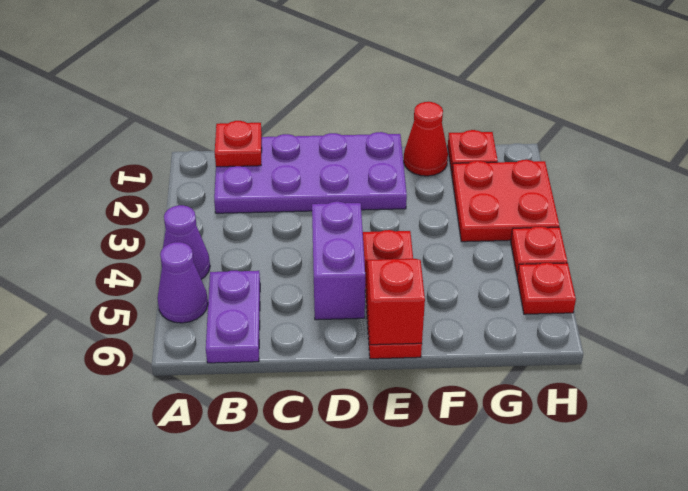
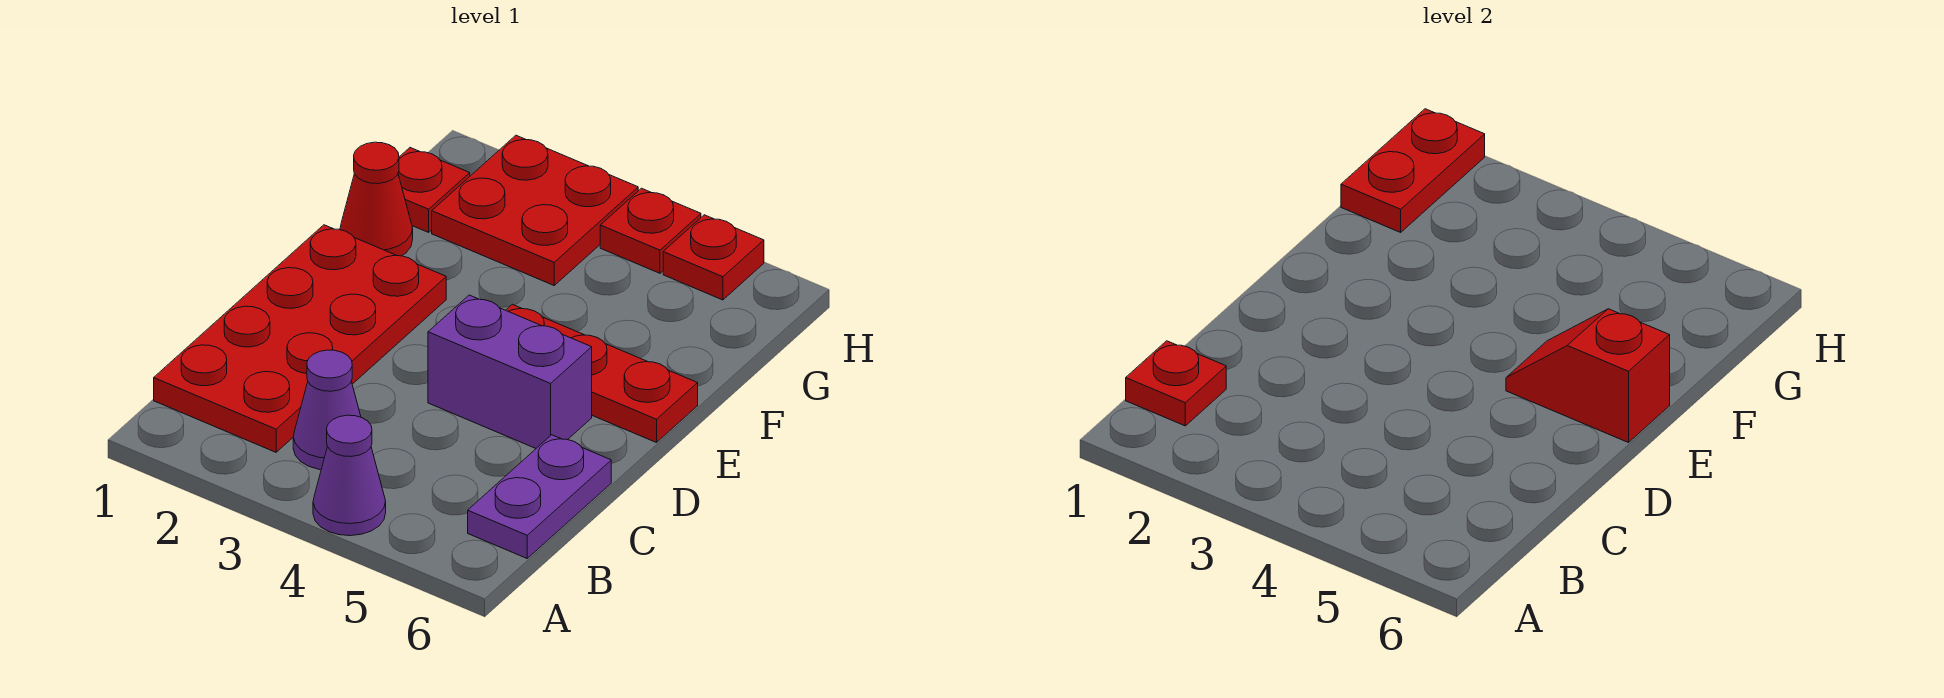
purple cone A5 level 1 -> purple cone B3 level 1
purple plate B1:E2 level 1 -> red plate B1:E2 level 1
purple plate B5:B6 level 1 -> purple plate B6:C6 level 1
none -> red plate G1:H1 level 2

